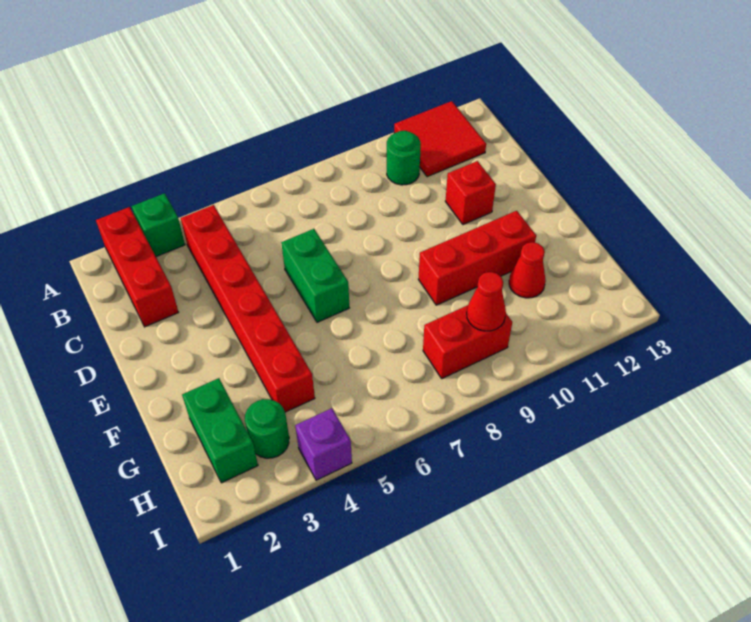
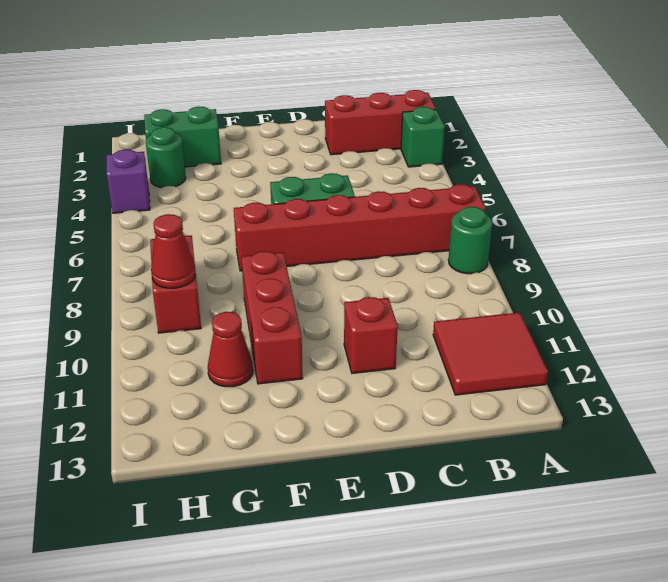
red brick B4:G4 level 1 -> red brick A7:F7 level 1
green round brick B10 level 1 -> green round brick A8 level 1

